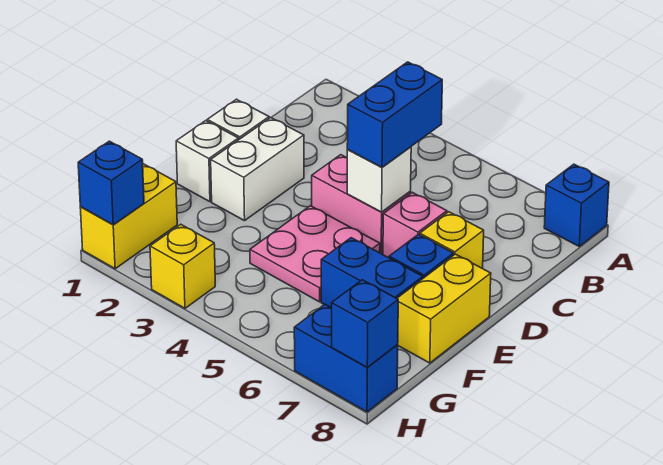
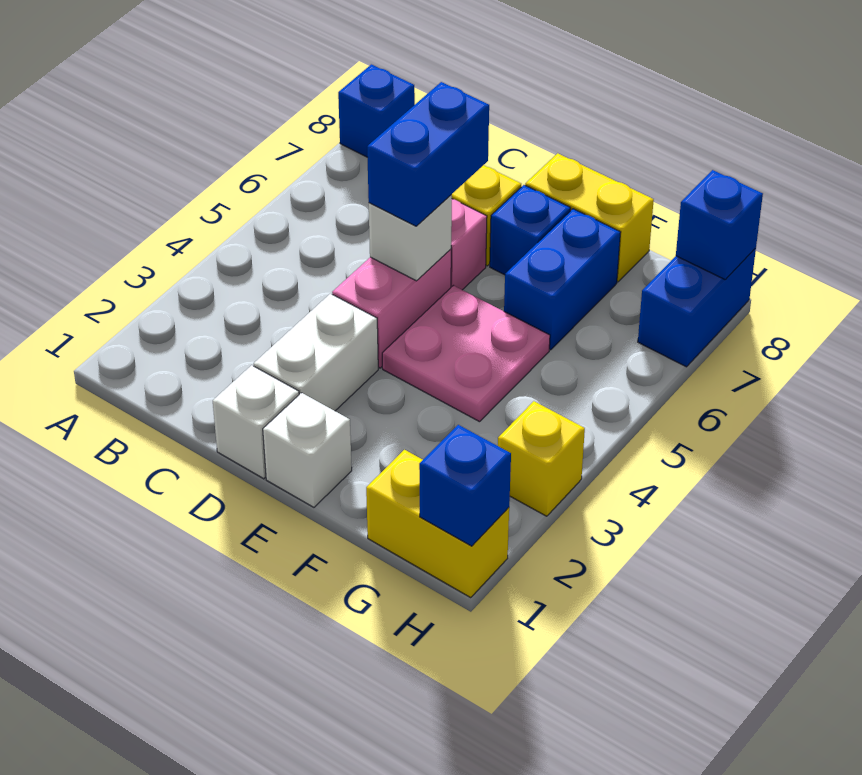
blue brick C5:D5 level 3 -> blue brick D5:D6 level 3
white brick D2:E2 level 1 -> white brick D2:D3 level 1

